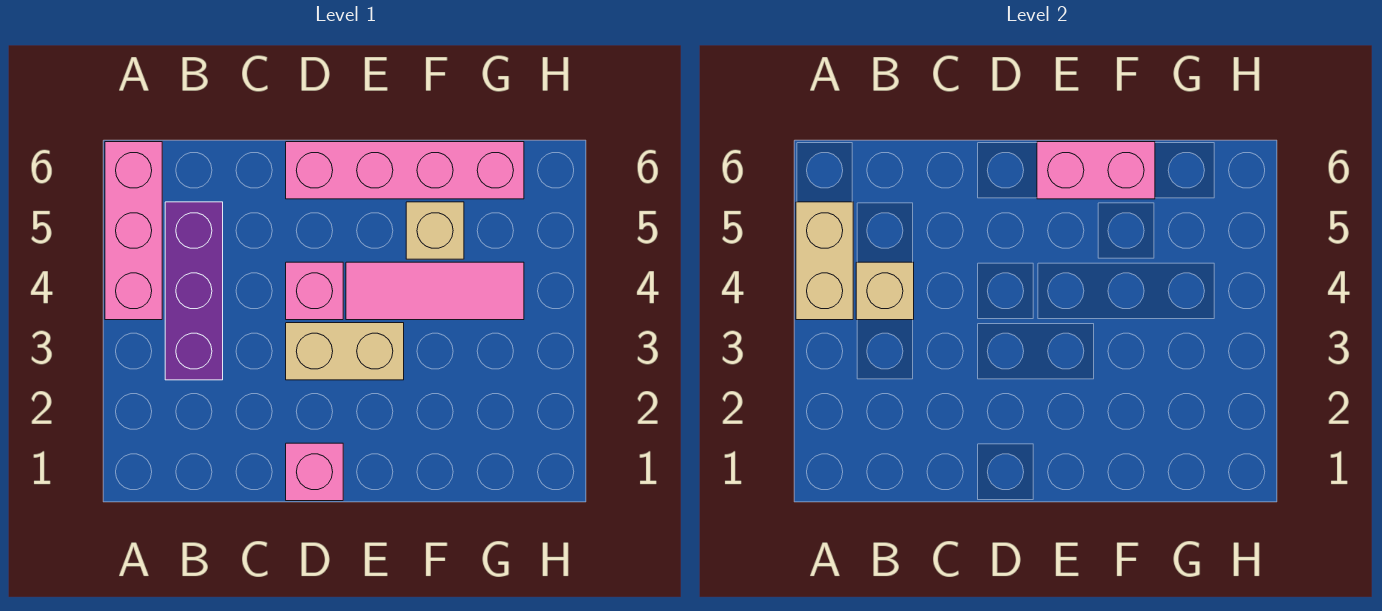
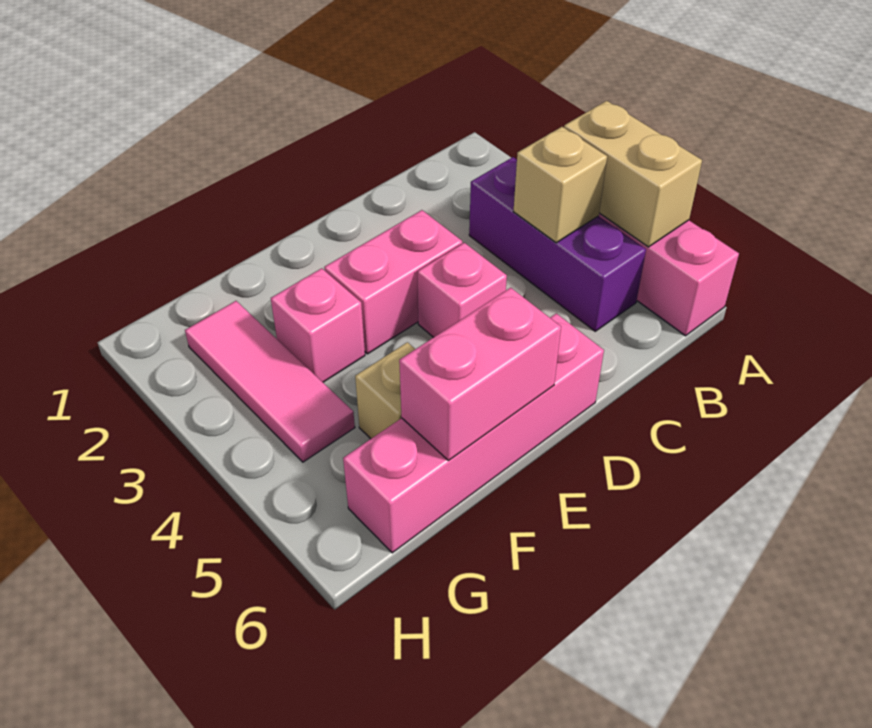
pink brick D1 level 1 -> pink brick F3 level 1
tan brick D3:E3 level 1 -> pink brick D3:E3 level 1
pink tile E4:G4 level 1 -> pink tile G2:G4 level 1

